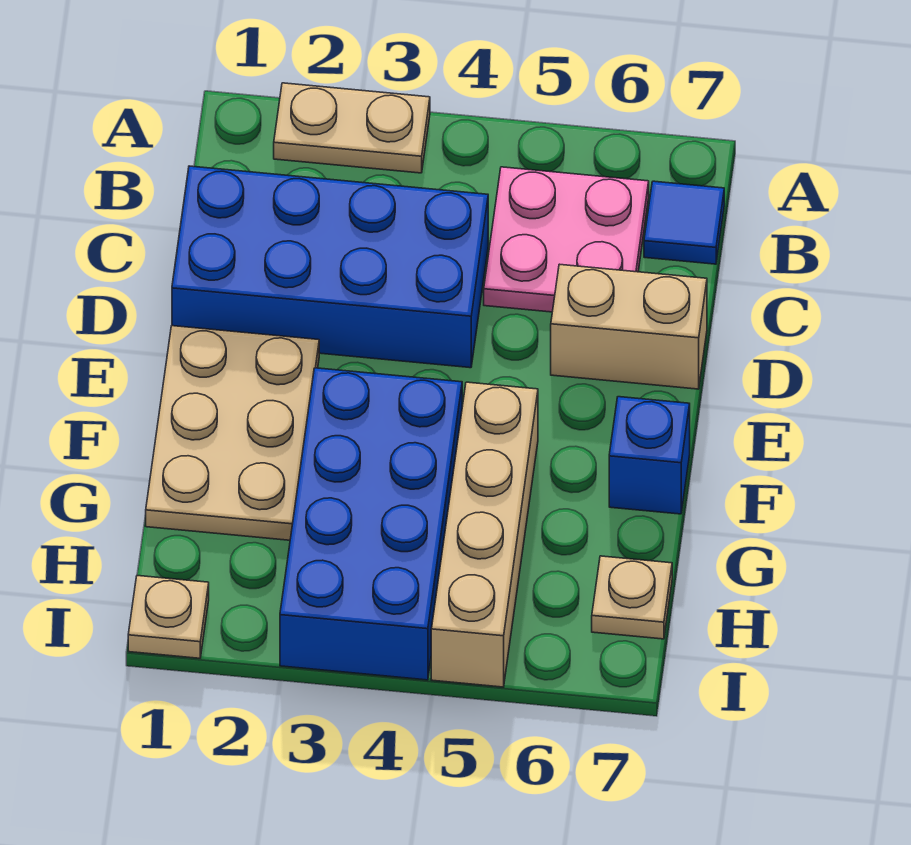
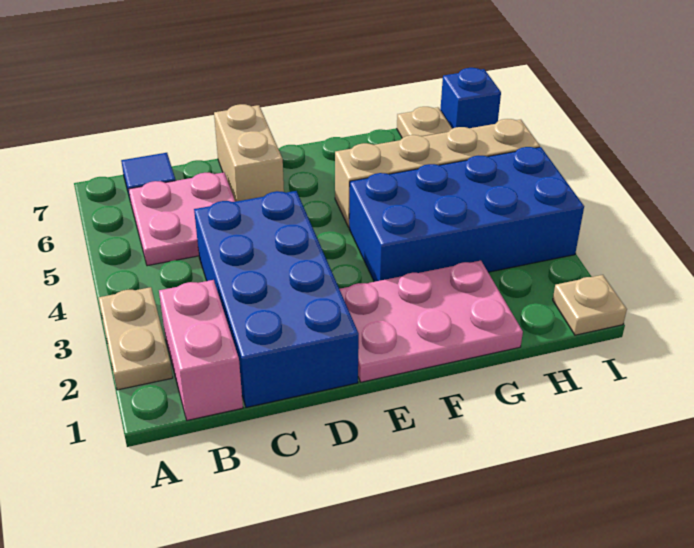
none -> pink brick B1:B2 level 1
tan plate E1:G2 level 1 -> pink plate E1:G2 level 1
blue brick F7 level 1 -> blue brick I7 level 1

